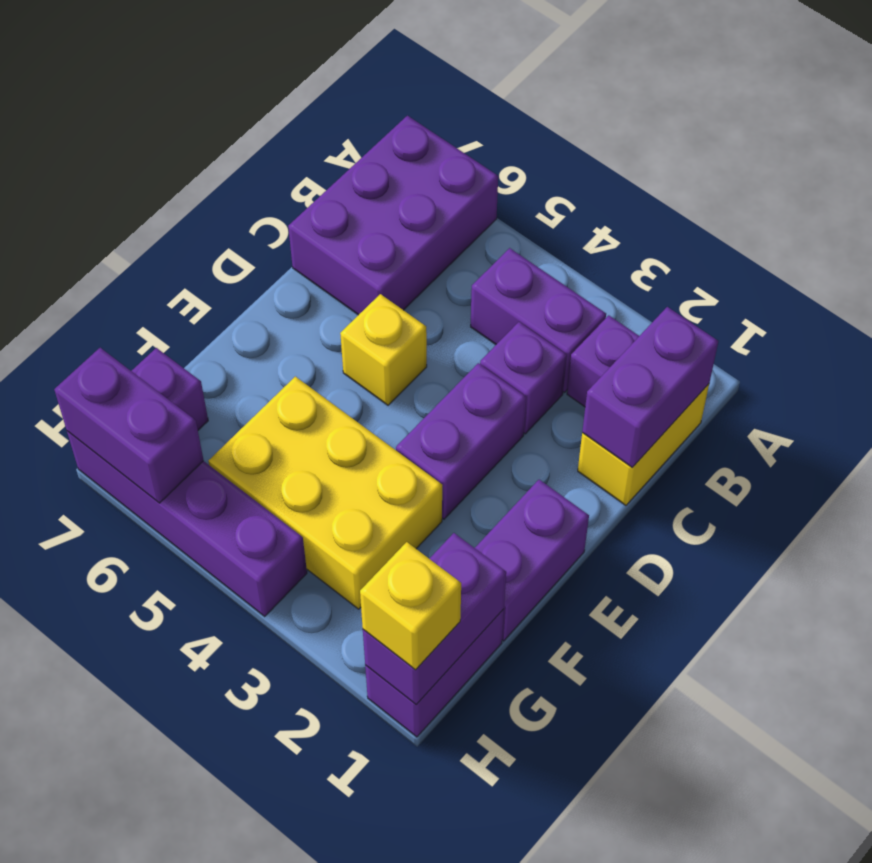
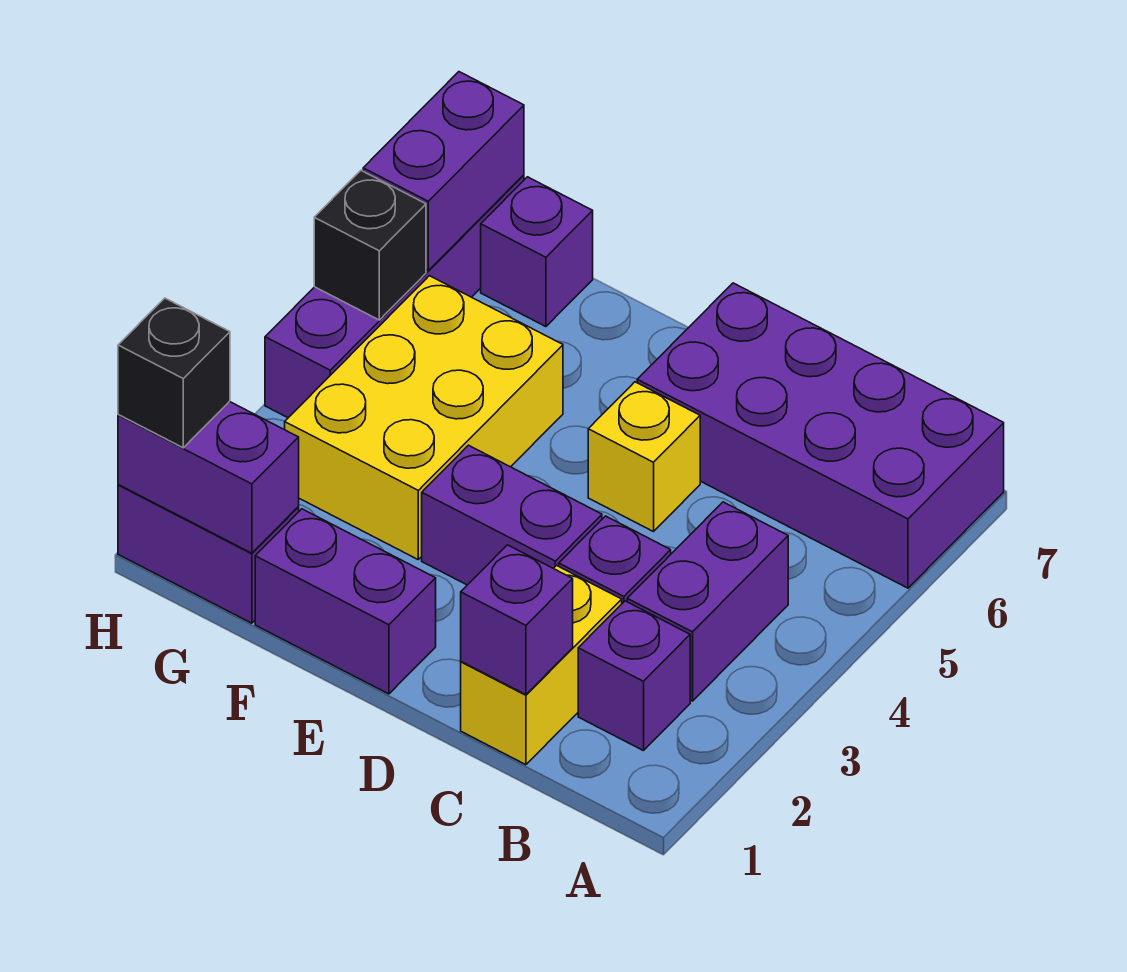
purple brick A6:C7 level 1 -> purple brick A6:D7 level 1
yellow brick B1:C1 level 1 -> yellow brick C1:C2 level 1
purple brick B1:C1 level 2 -> purple brick C1 level 2
yellow brick H1 level 3 -> black brick H1 level 3
none -> black brick H5 level 2

